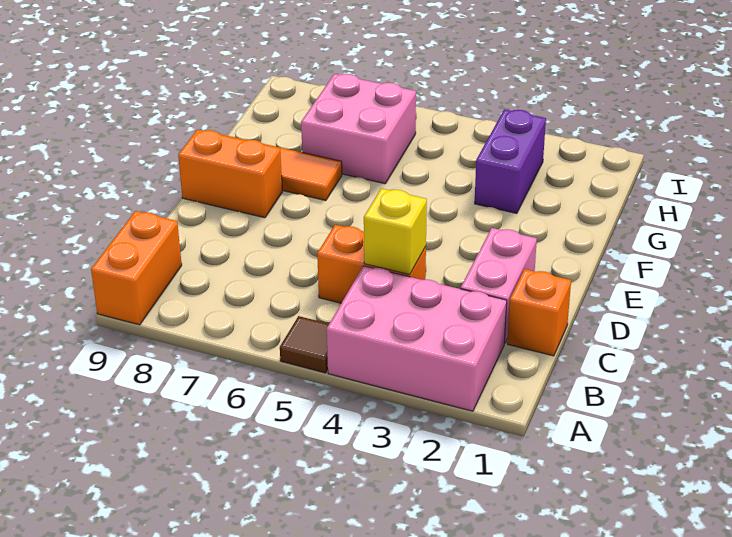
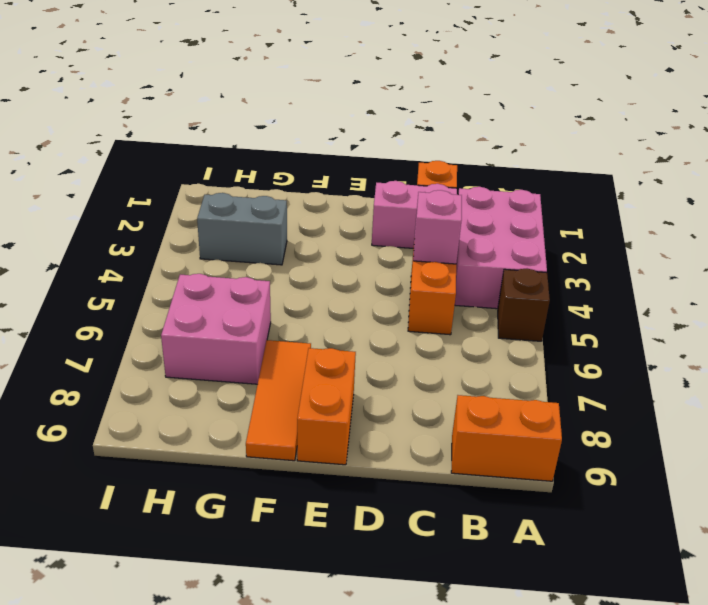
brown tile A5 level 1 -> brown brick A5 level 1
yellow brick C4 level 2 -> pink brick C4 level 2
purple brick G3:H3 level 1 -> grey brick G3:H3 level 1

